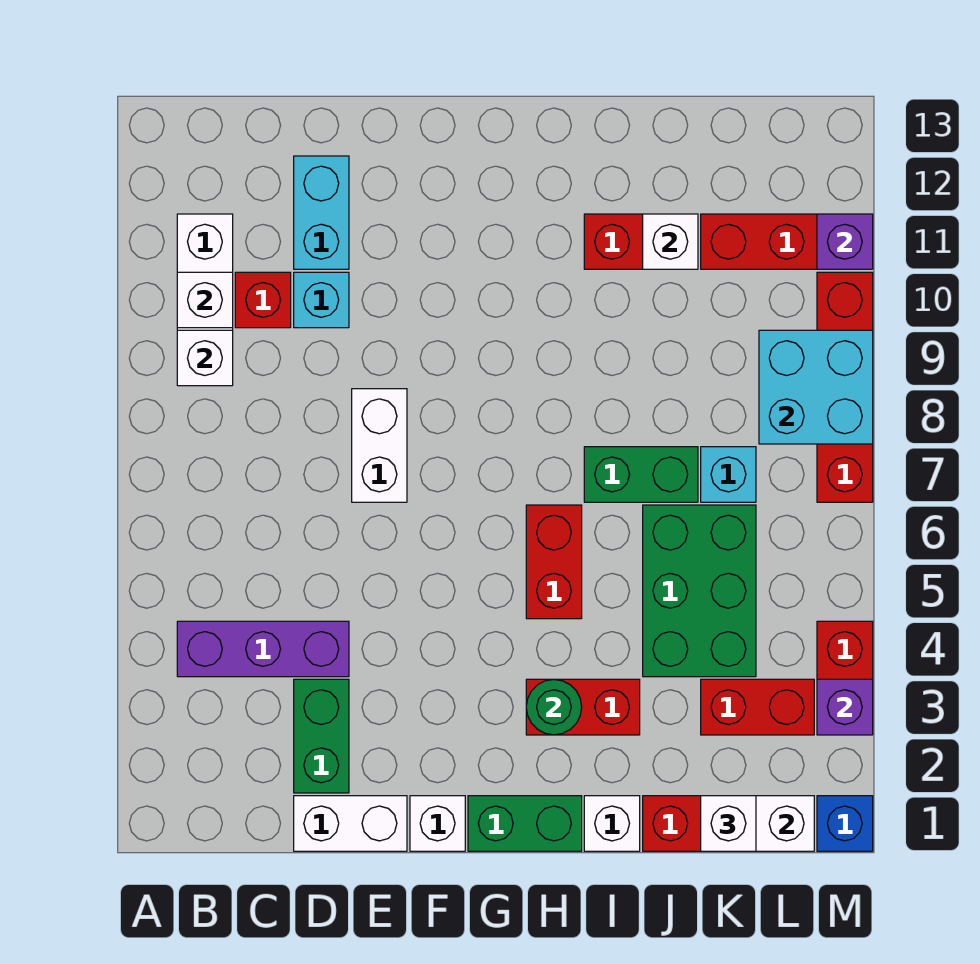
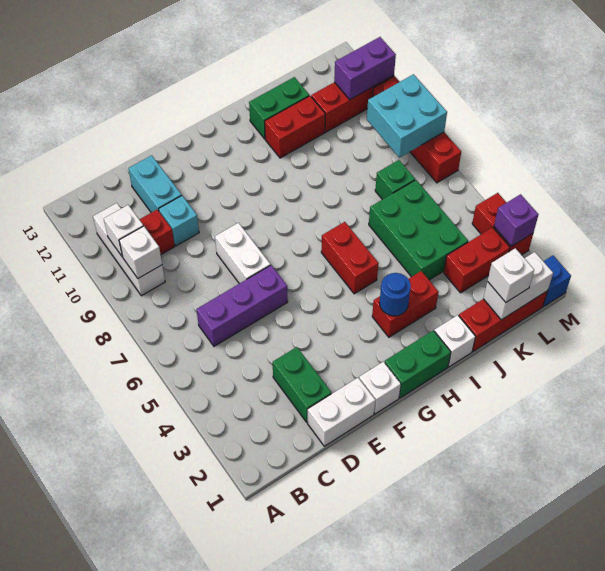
purple brick B4:D4 level 1 -> purple brick C6:E6 level 1
green round brick H3 level 2 -> blue round brick H3 level 2
green brick I7:J7 level 1 -> green brick I12:J12 level 1
white brick J11 level 2 -> none
cyan brick K7 level 1 -> green brick K7 level 1
purple brick M11 level 2 -> purple brick L11:M11 level 2

